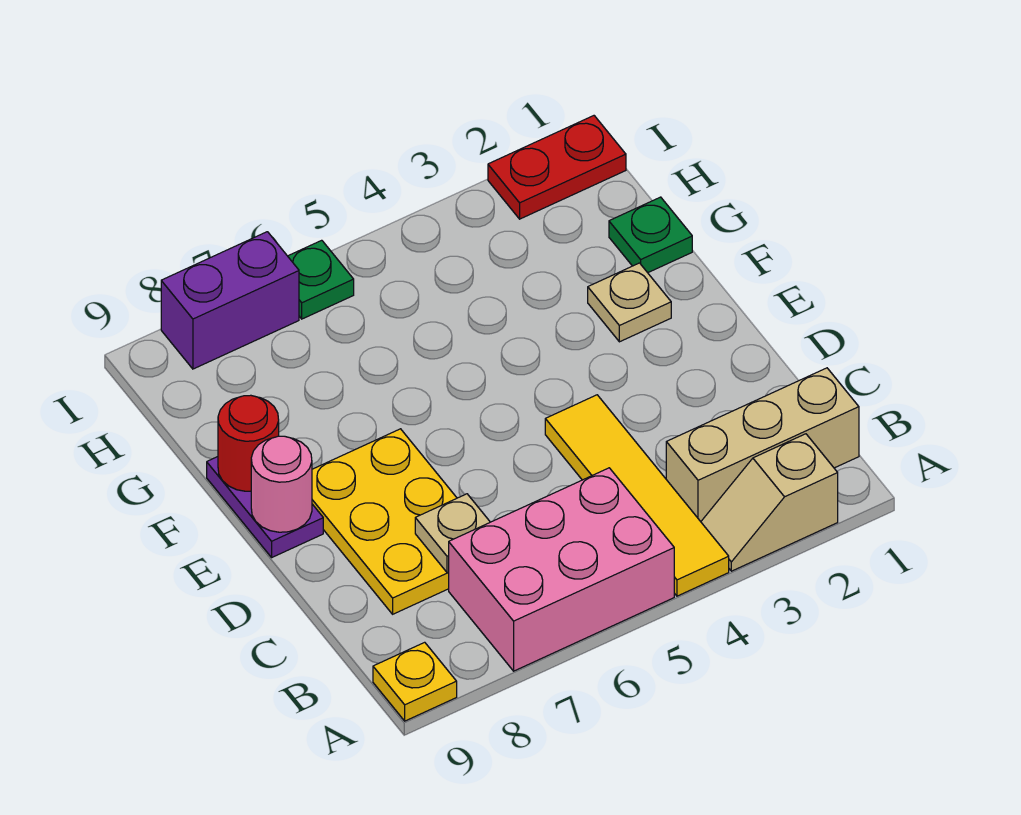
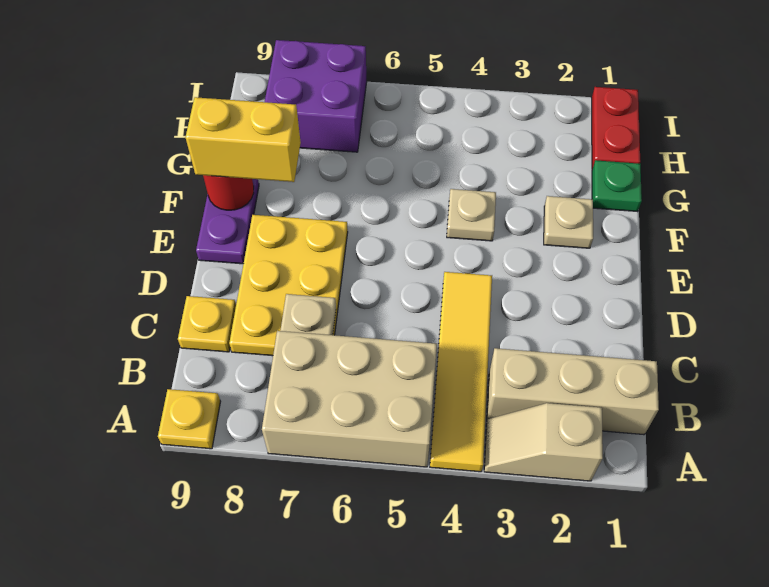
pink brick A5:B7 level 1 -> tan brick A5:B7 level 1
none -> yellow plate C9 level 1
pink round brick E9 level 2 -> none
none -> tan plate F4 level 1
none -> yellow brick F8:F9 level 3
red plate I1:I2 level 1 -> red plate H1:I1 level 1
green plate I6 level 1 -> none
purple brick I7:I8 level 1 -> purple brick H7:I8 level 1

